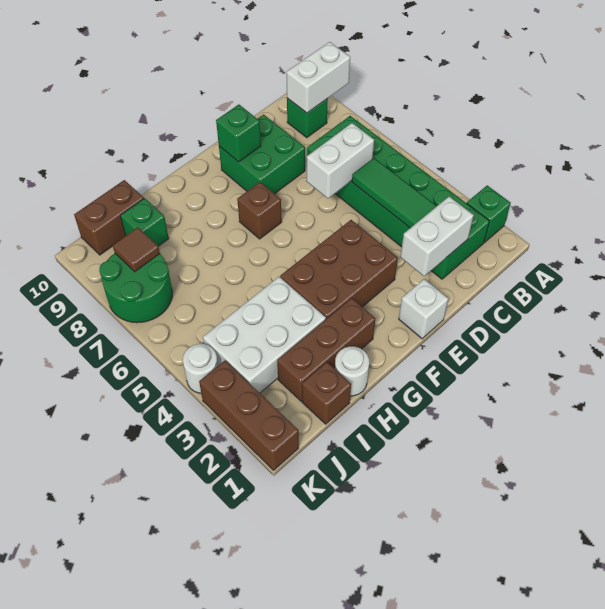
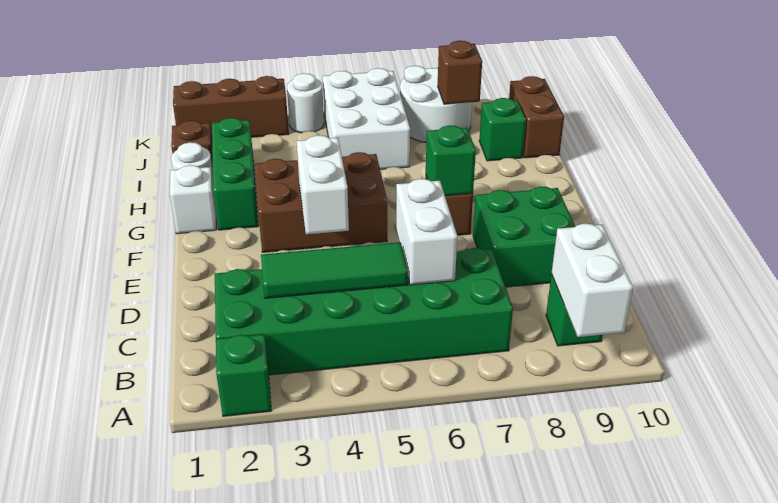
white brick C2:D2 level 2 -> white brick E4:F4 level 2
white brick E1 level 1 -> white brick G1 level 1
brown brick E3:G4 level 1 -> brown brick F3:G5 level 1
green brick E9 level 2 -> green brick F7 level 2
brown brick G2:I2 level 1 -> green brick G2:I2 level 1
white brick H3:J4 level 1 -> white brick I5:K6 level 1
green round brick J7:K8 level 1 -> white round brick J7:K8 level 1
brown tile J8 level 2 -> brown brick J8 level 2

